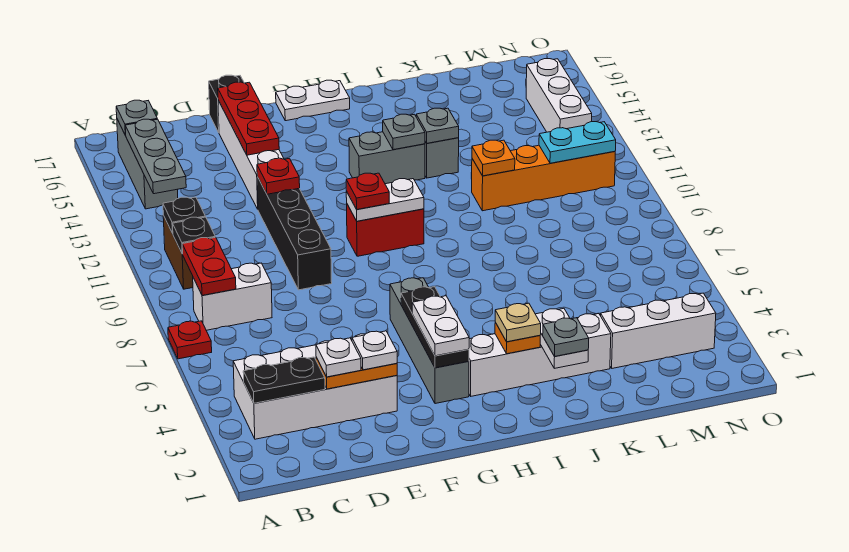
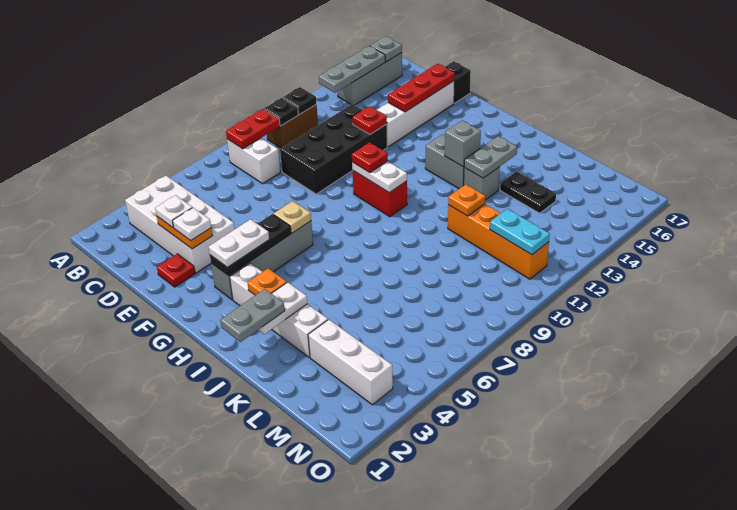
red plate A7 level 1 -> red plate E2 level 1
black plate B3:C3 level 2 -> black plate K14:L14 level 1
black brick E9:E12 level 1 -> black brick D9:E12 level 1
white plate G17:H17 level 1 -> none
tan plate I3 level 3 -> tan plate G6 level 2
grey plate I13 level 2 -> grey brick I13 level 2
grey plate J2 level 3 -> grey plate J1:J2 level 3
grey plate J13 level 2 -> grey plate J13:J14 level 2
white brick N13:N15 level 1 -> none

